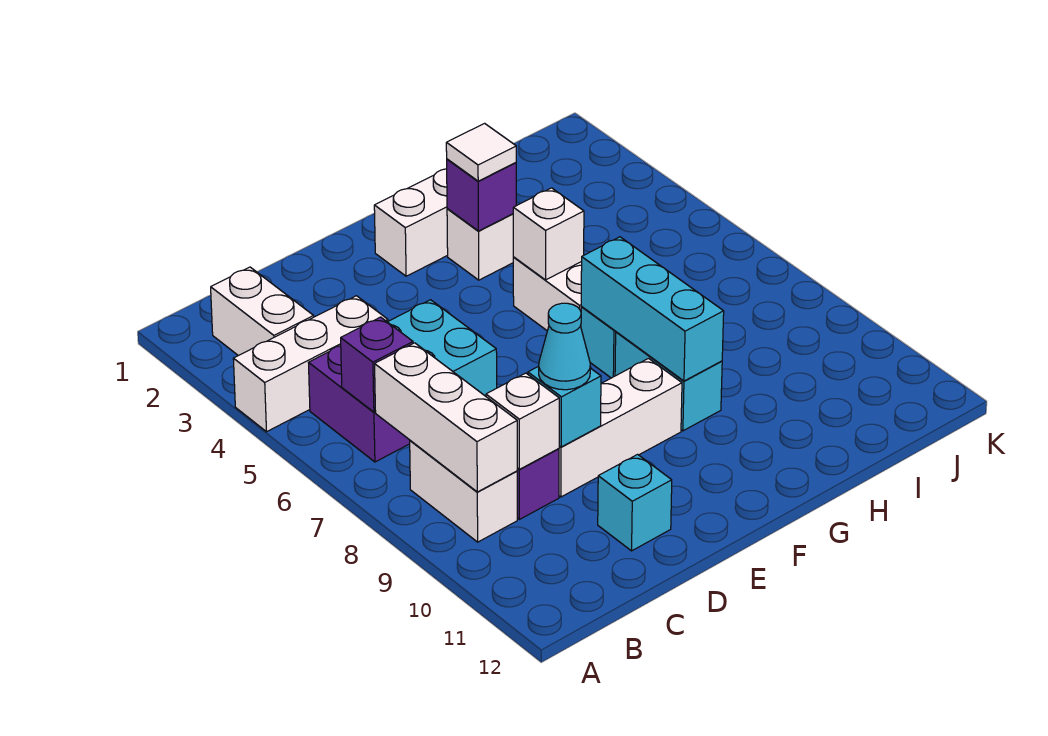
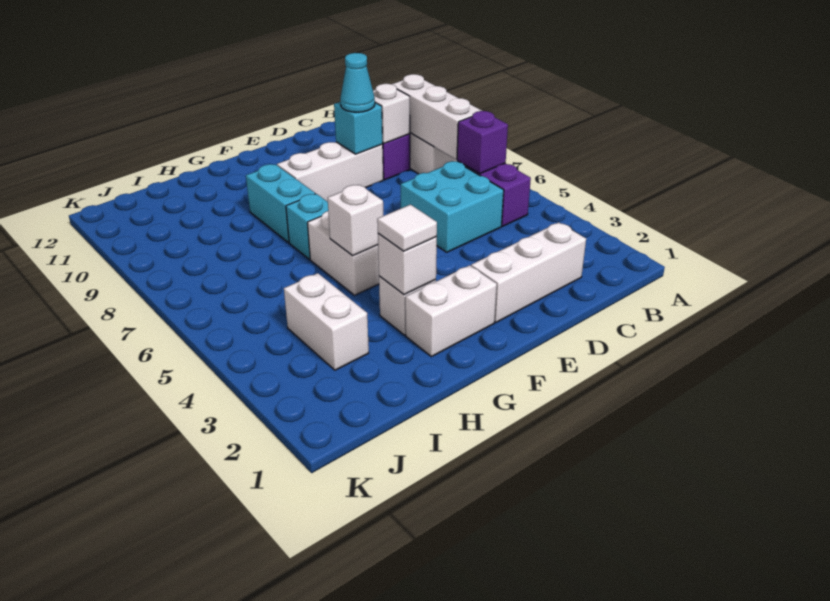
white brick A4:C4 level 1 -> white brick C2:E2 level 1
white brick B2:B3 level 1 -> white brick I3:I4 level 1
cyan brick D11 level 1 -> none
purple brick G3 level 2 -> white brick G3 level 2
cyan brick G7:G9 level 2 -> none

